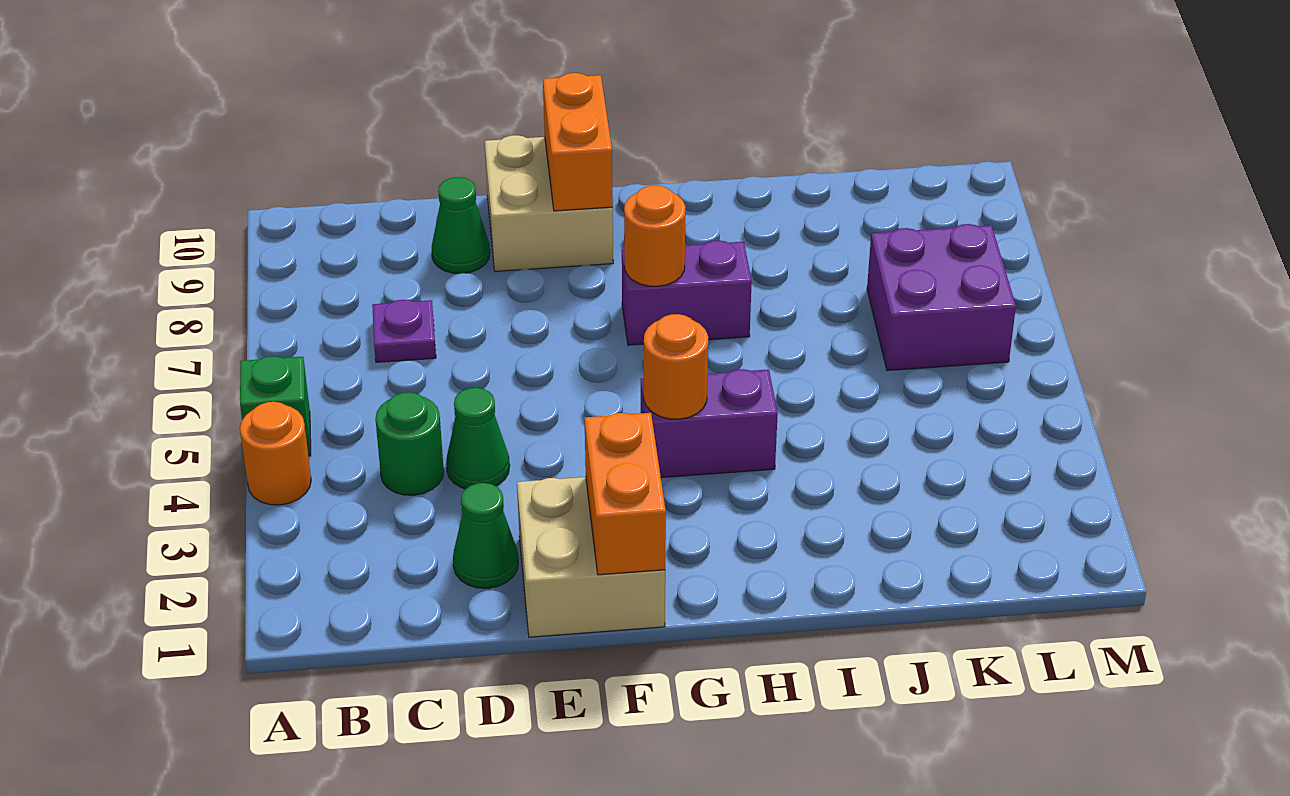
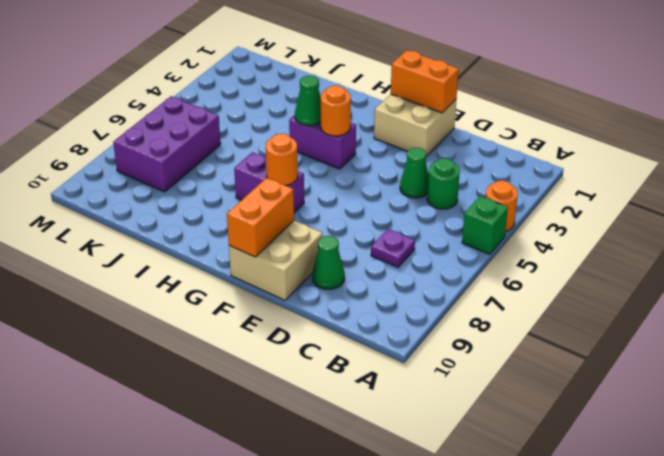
green cone D2 level 1 -> green cone H4 level 2
orange brick F1:F2 level 2 -> orange brick E1:F1 level 2
purple brick K6:L7 level 1 -> purple brick K6:L8 level 1

